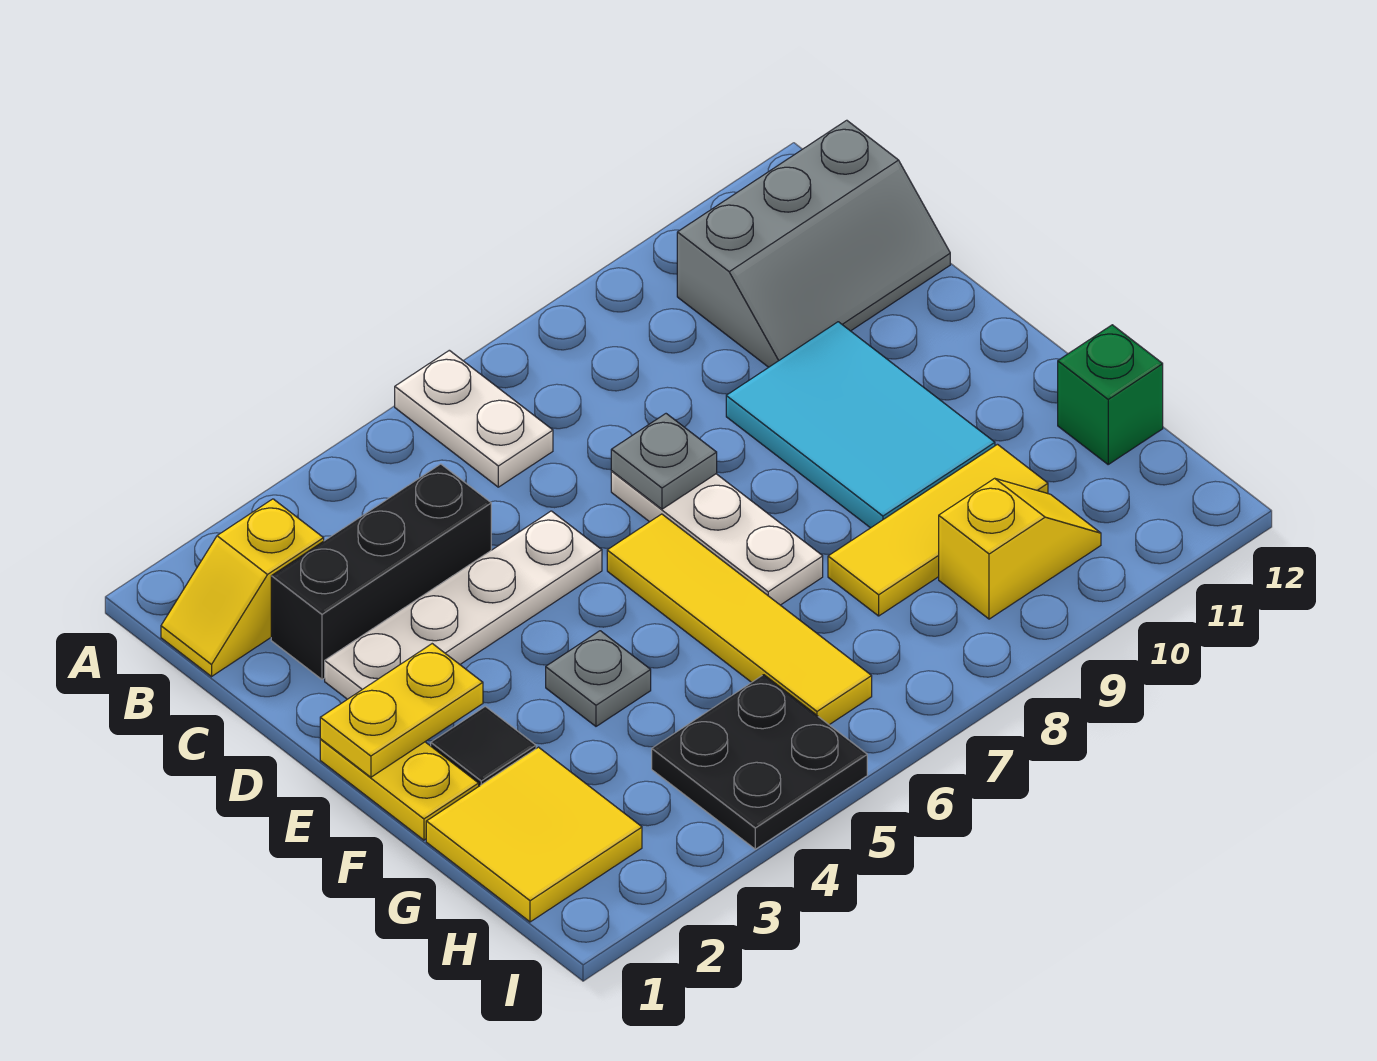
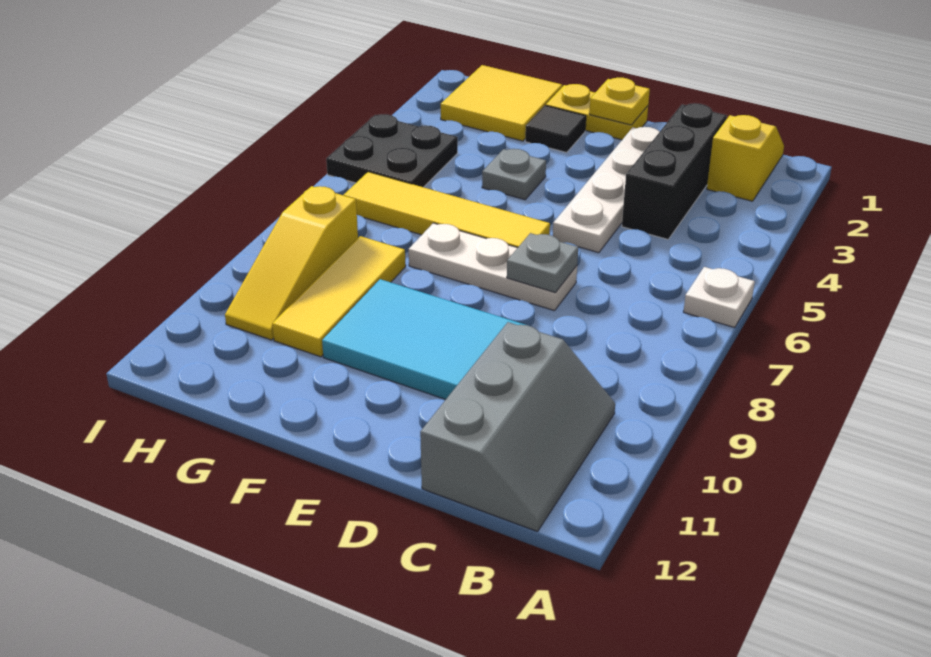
white plate A6:B6 level 1 -> white plate A6 level 1
grey slope B10:C12 level 1 top B -> grey slope B10:C12 level 1 top C
yellow plate E1:E2 level 2 -> yellow plate E1 level 2
green brick G12 level 1 -> none
yellow slope H9:H10 level 1 top 9 -> yellow slope H8:H10 level 1 top 8

